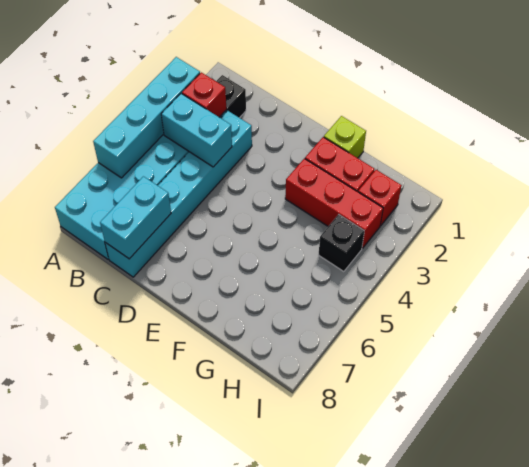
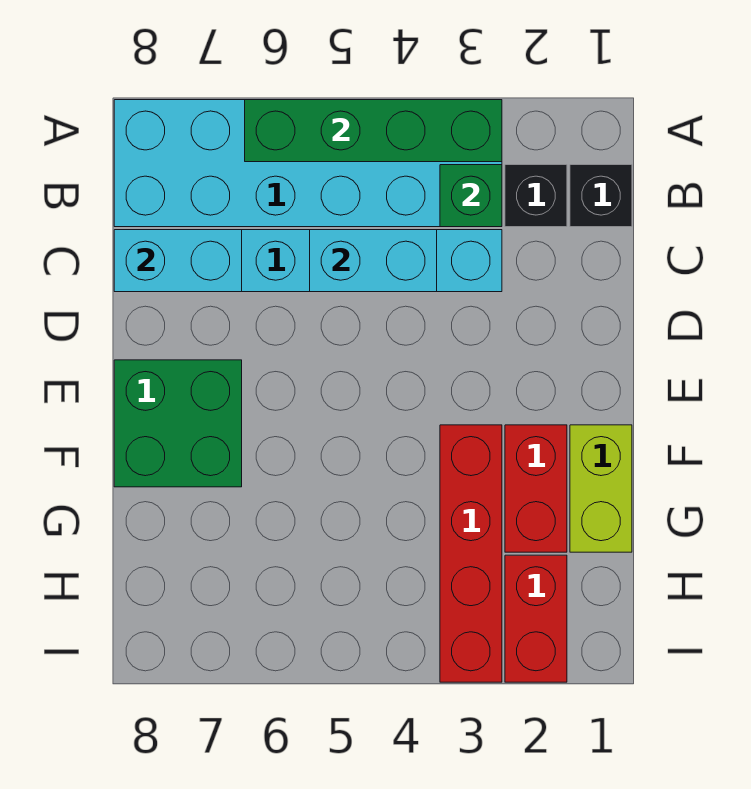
cyan brick A3:A6 level 2 -> green brick A3:A6 level 2
red brick B3 level 2 -> green brick B3 level 2
cyan brick B4:C4 level 2 -> cyan brick C4:C5 level 2
none -> green brick E7:F8 level 1
lime brick F1 level 1 -> lime brick F1:G1 level 1
red brick F3:H3 level 1 -> red brick F3:I3 level 1
red brick H2 level 1 -> red brick H2:I2 level 1
black brick H4 level 1 -> black brick B1 level 1

